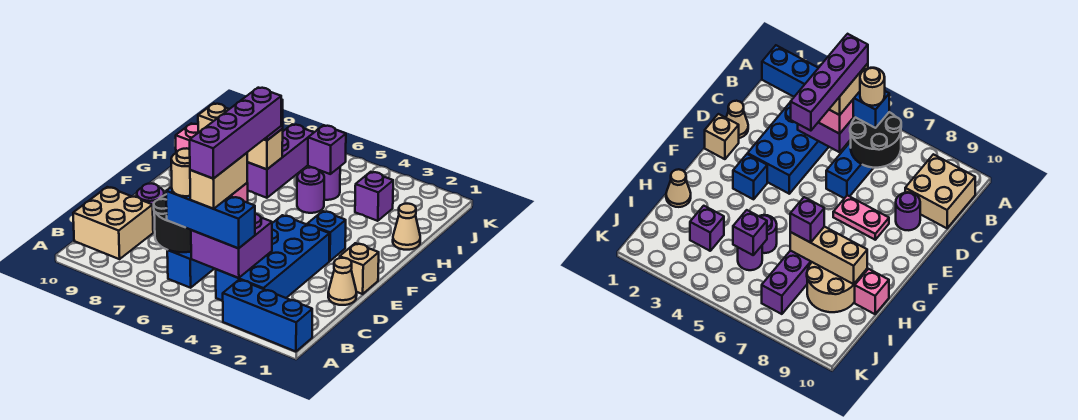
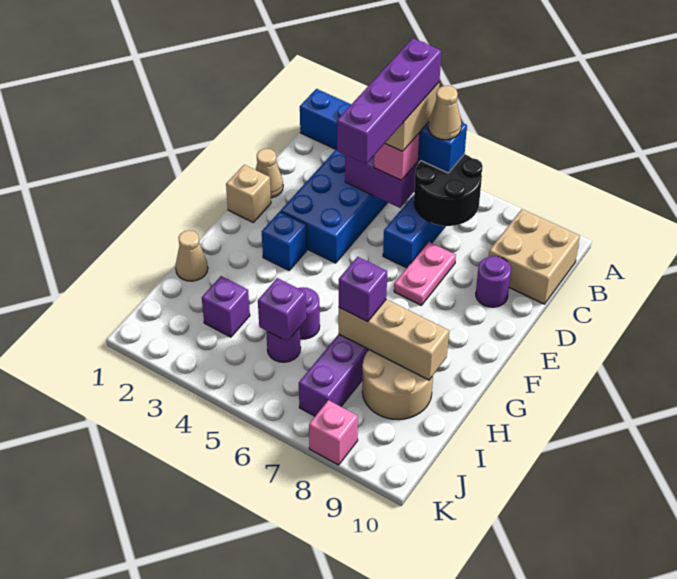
tan round brick B6 level 4 -> tan cone B6 level 4
pink plate E7:E8 level 1 -> pink plate D7:E7 level 1
pink brick H10 level 1 -> pink brick K8 level 1

